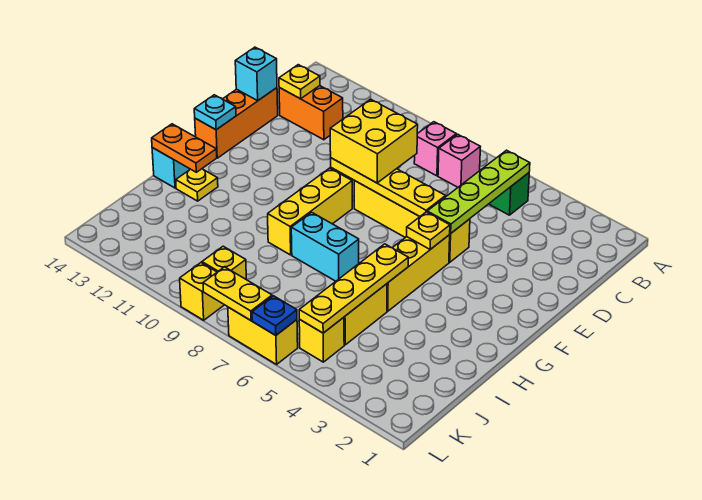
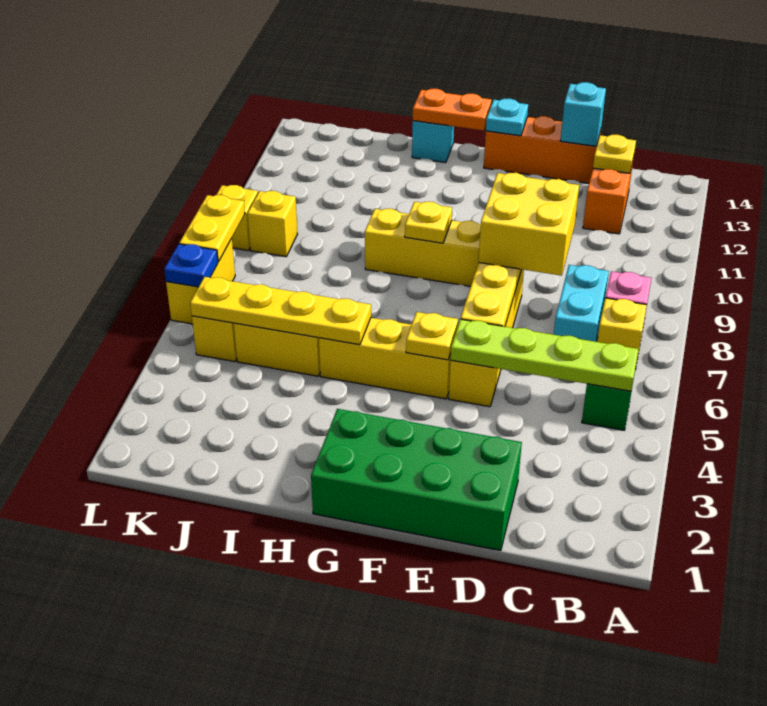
pink brick B7 level 1 -> yellow brick B7 level 1
none -> green brick D1:G2 level 1
cyan brick H7:H8 level 1 -> cyan brick C7:C8 level 1
yellow plate H13 level 1 -> yellow plate G9 level 2
orange plate H13:H14 level 2 -> orange plate G14:H14 level 2

